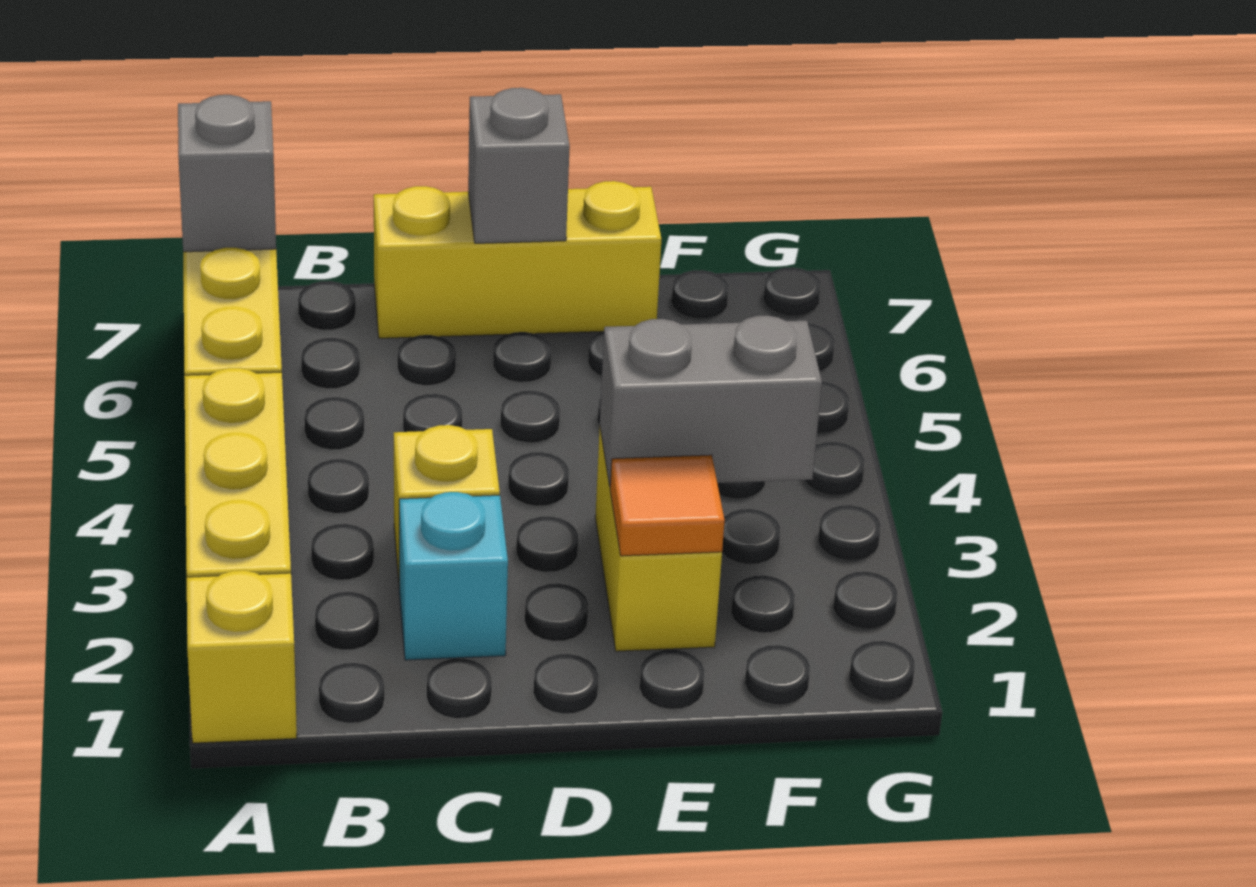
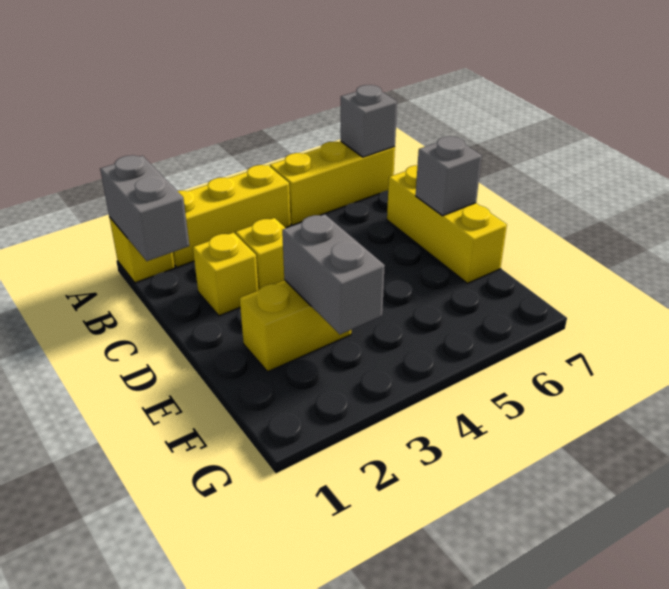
none -> grey brick A1:B1 level 2
cyan brick C2 level 1 -> yellow brick C2 level 1
orange tile E2 level 2 -> none

